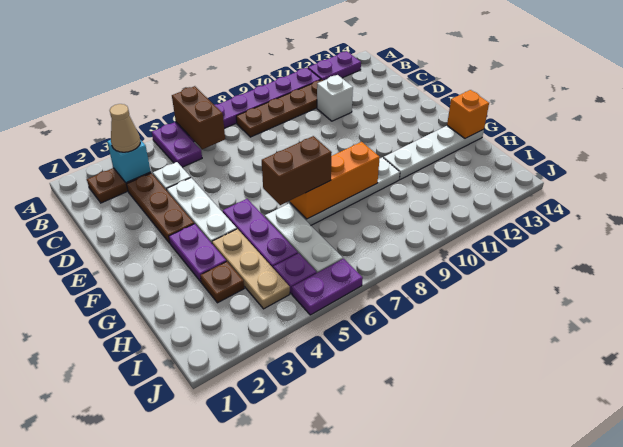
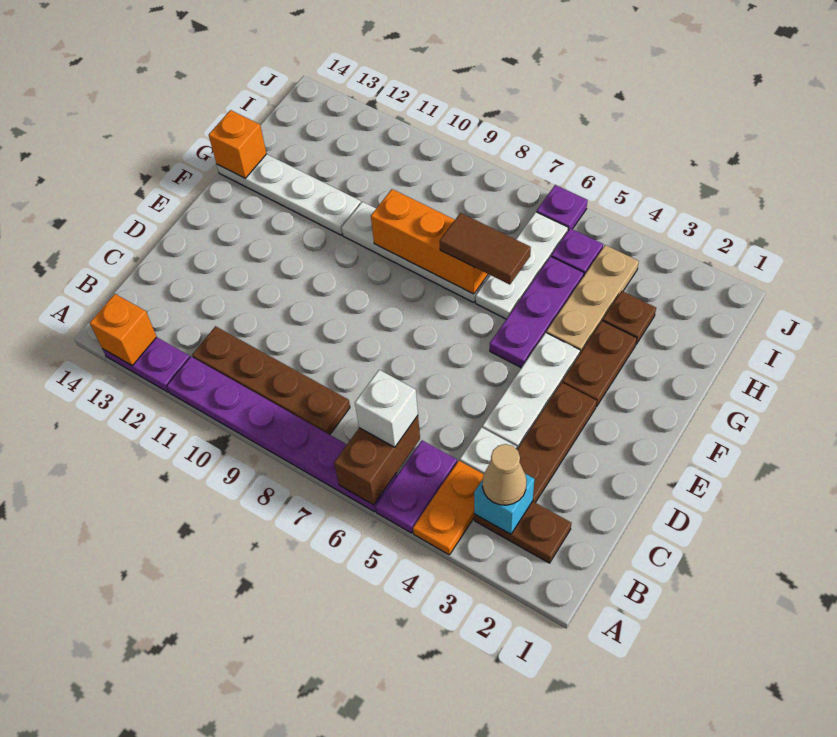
none -> orange plate A4:B4 level 1
none -> orange brick A13 level 2
white brick C11 level 1 -> white brick B6 level 3
purple plate F3:G3 level 1 -> brown plate F3:G3 level 1
brown brick G6:G7 level 3 -> brown tile G6:G7 level 3
purple plate J5:J6 level 1 -> purple plate J6 level 1

